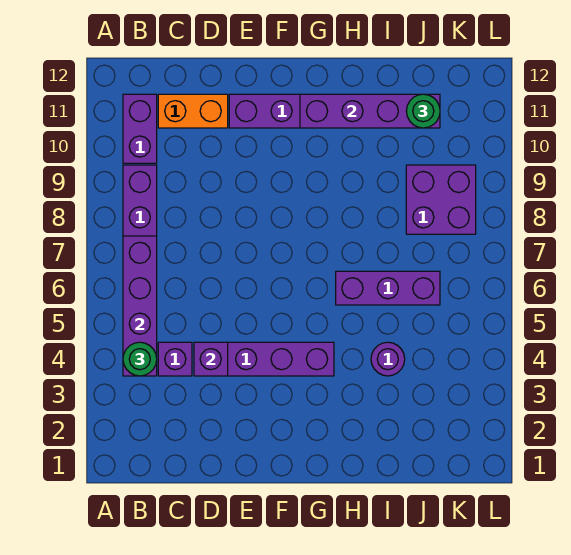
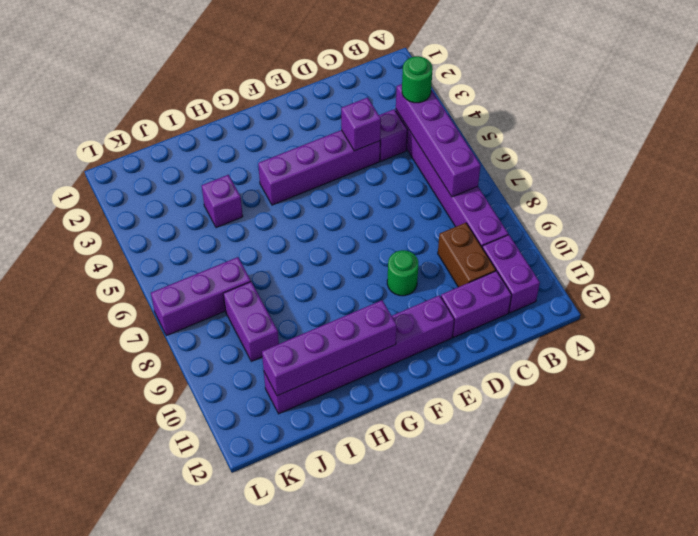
none -> brown brick C9:C10 level 1
orange brick C11:D11 level 1 -> purple brick C11:D11 level 1
purple brick H6:J6 level 1 -> purple brick J7:L7 level 1
purple round brick I4 level 1 -> purple brick I4 level 1
purple brick J8:K9 level 1 -> purple brick J8:J9 level 1
green round brick J11 level 3 -> green round brick E9 level 1

